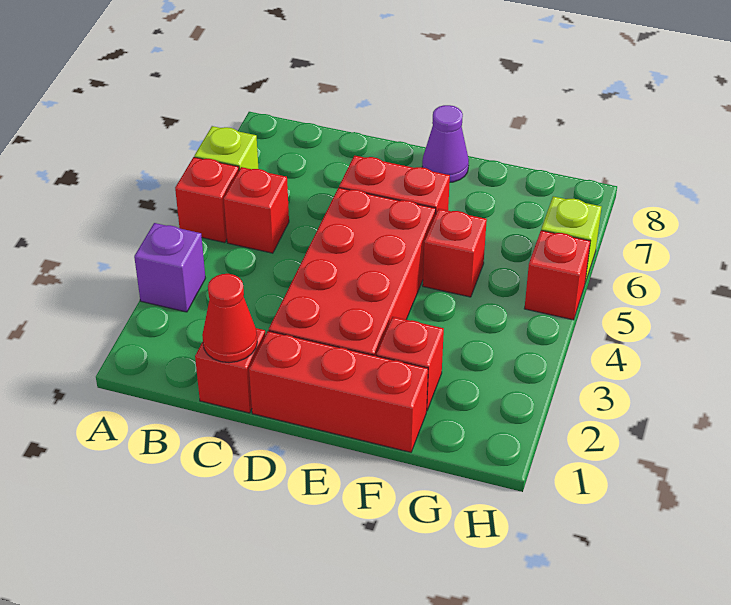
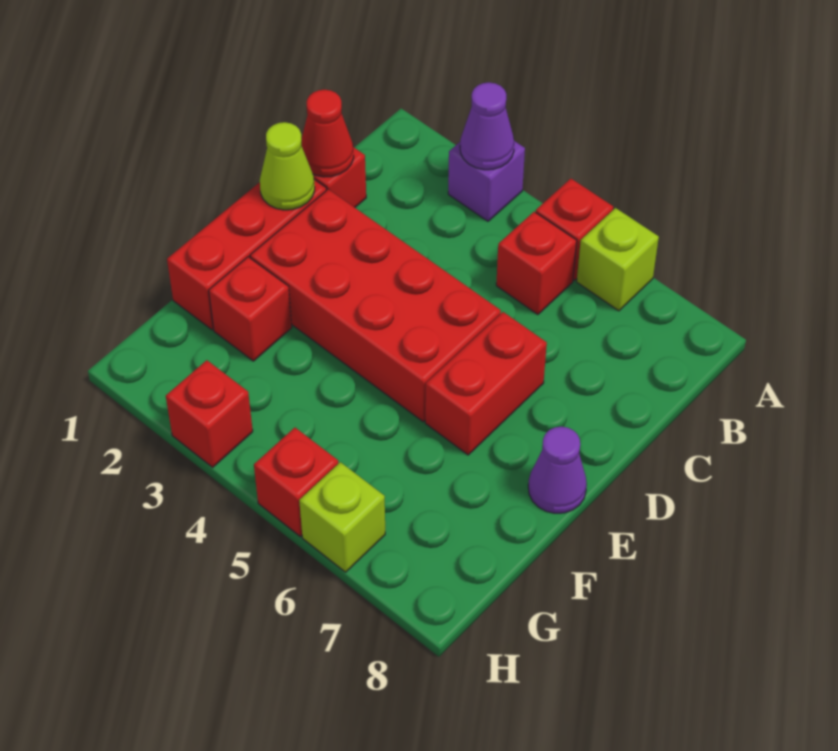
none -> purple cone A3 level 2
none -> lime cone D1 level 2
red brick F5 level 1 -> red brick H3 level 1

